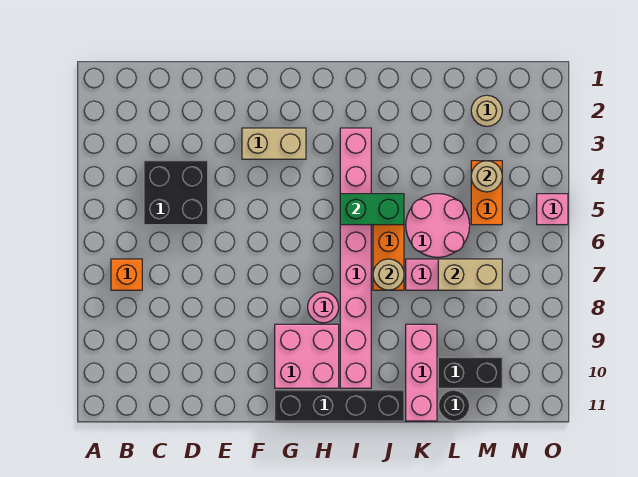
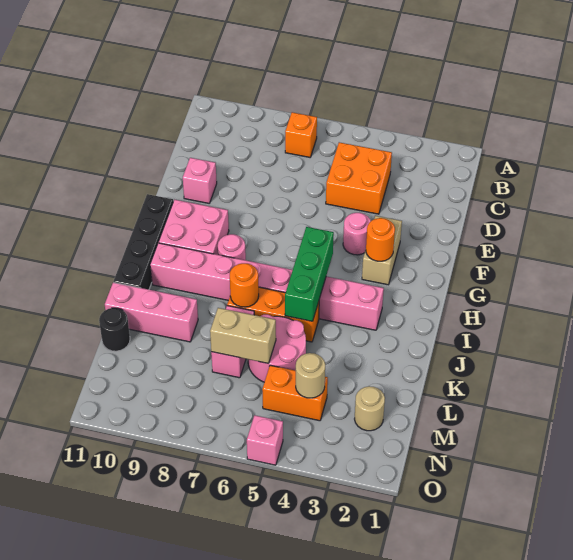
black brick C4:D5 level 1 -> orange brick C4:D5 level 1
none -> pink brick E10 level 1
none -> pink round brick F4 level 1
none -> orange round brick G3 level 2
green brick I5:J5 level 2 -> green brick H5:J5 level 2
tan round brick J7 level 2 -> orange round brick J7 level 2
tan brick L7:M7 level 2 -> tan brick L6:L7 level 2
black brick L10:M10 level 1 -> none

